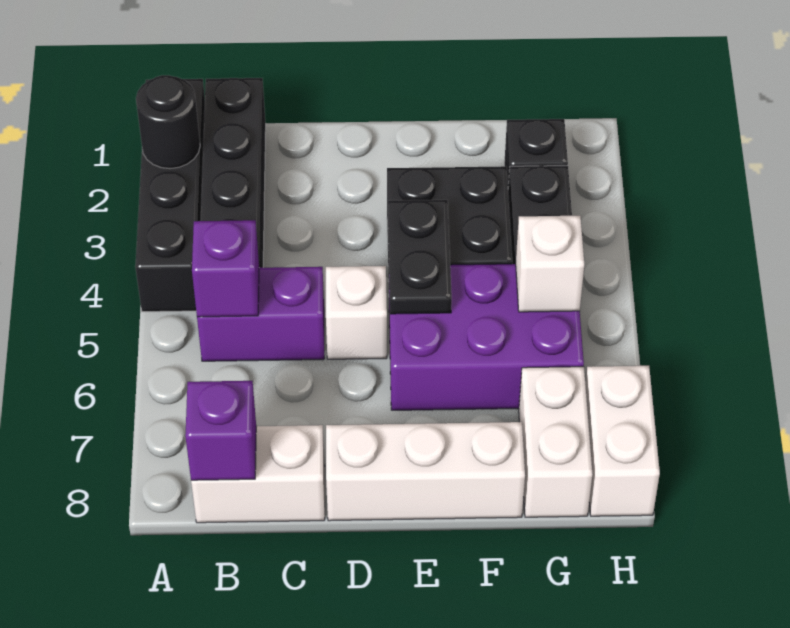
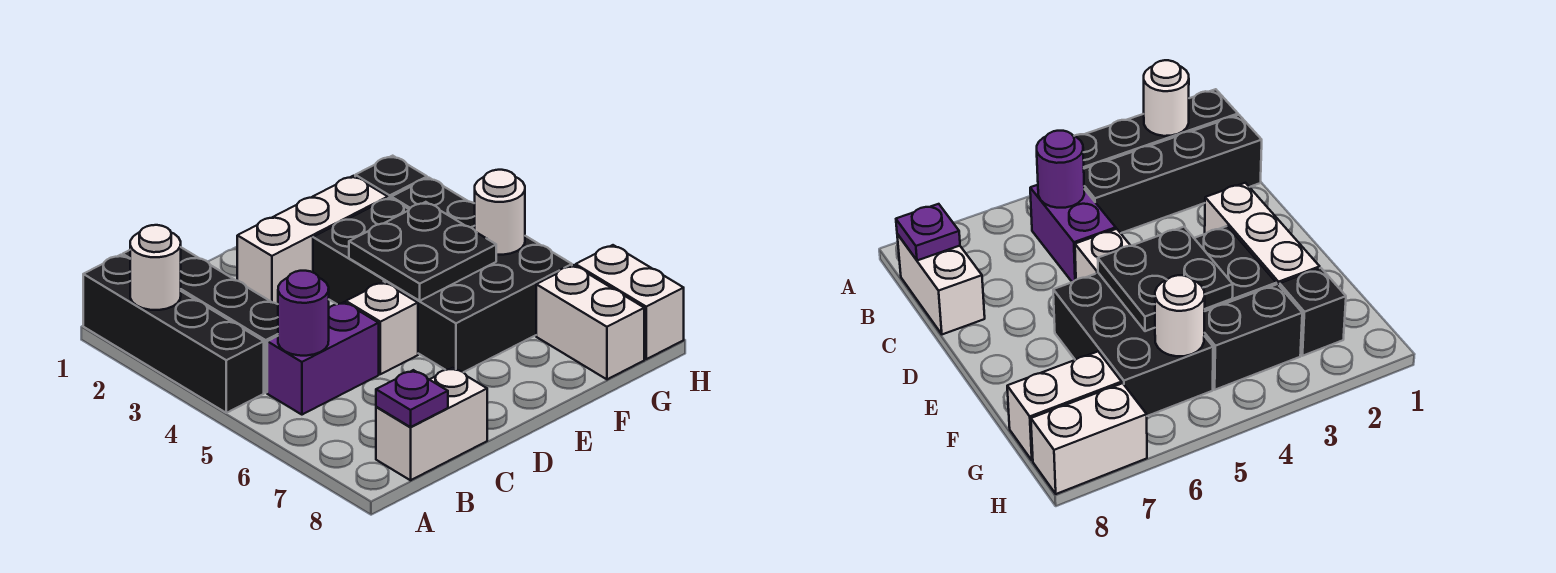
black round brick A2 level 2 -> white round brick A2 level 2
purple brick B5 level 2 -> purple round brick B5 level 2
purple brick B8 level 2 -> purple plate B8 level 2
white brick D8:F8 level 1 -> white brick D2:F2 level 1
black plate E4:E5 level 2 -> black plate E4:F5 level 2
purple brick E5:G6 level 1 -> black brick E5:G6 level 1
white brick G5 level 2 -> white round brick G5 level 2

